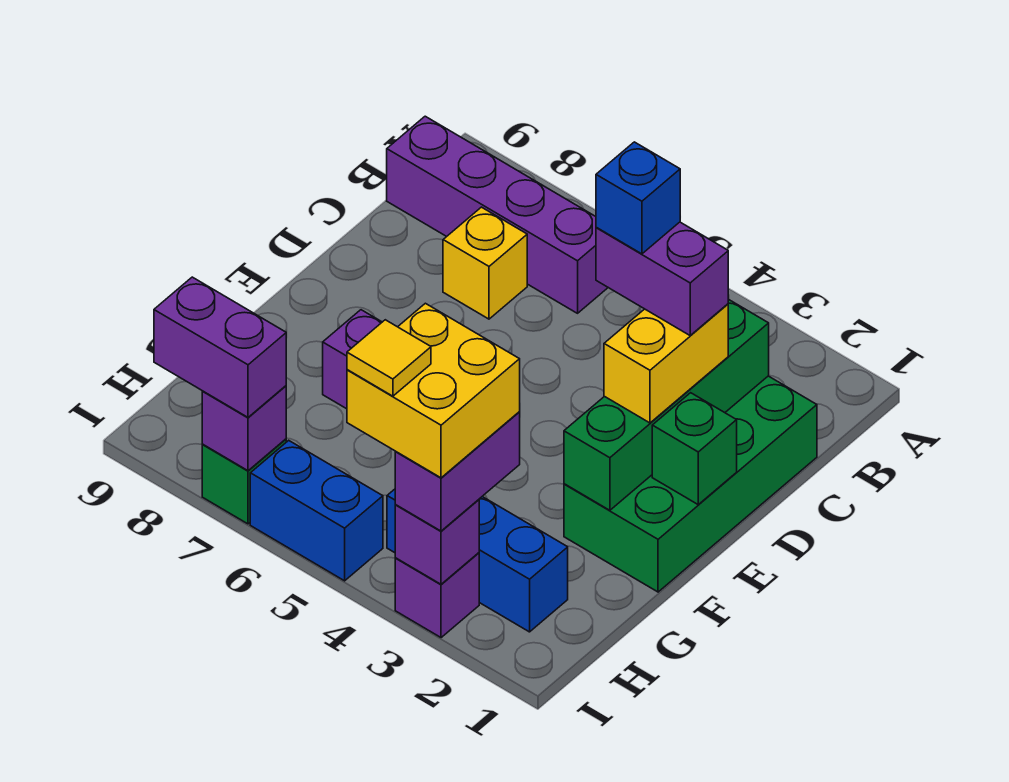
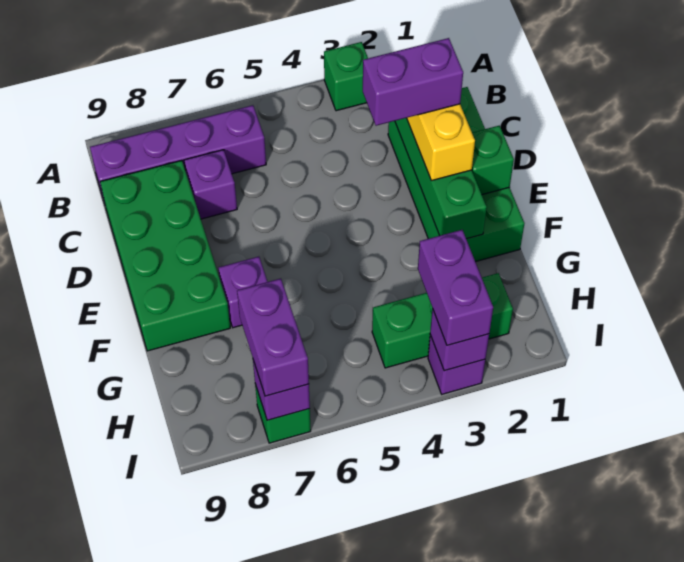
none -> green brick A3 level 1
yellow brick C7 level 1 -> purple brick C7 level 1
none -> green brick C8:F9 level 1
blue brick D3 level 5 -> none
blue brick H2:H4 level 1 -> green brick H2:H4 level 1
yellow brick H3:I4 level 4 -> none
yellow tile I4 level 5 -> none
blue brick I5:I6 level 1 -> none
purple brick I7:I8 level 3 -> purple brick H7:I7 level 3

